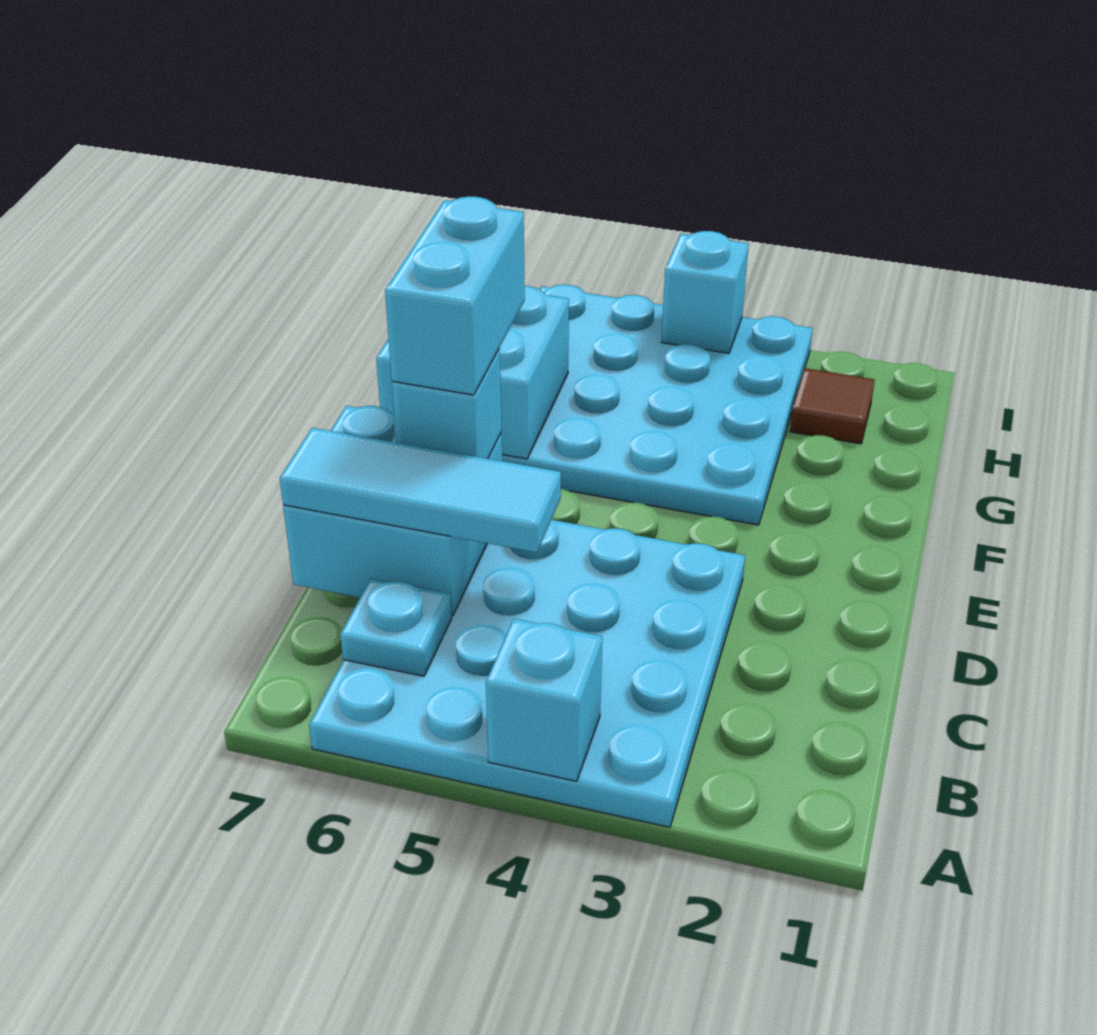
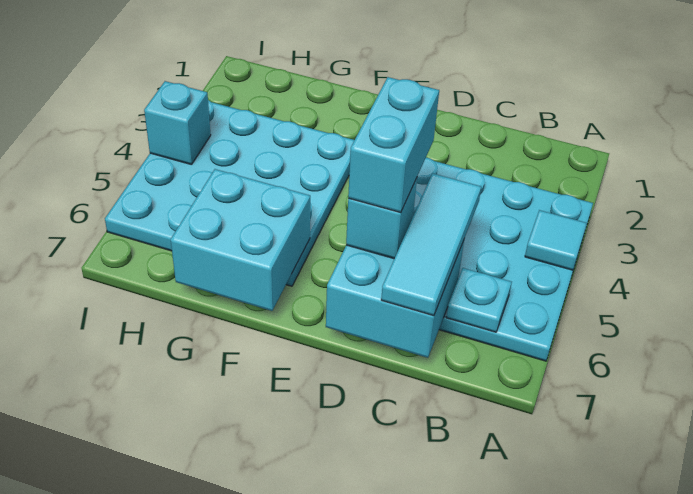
cyan brick A4 level 2 -> cyan tile A4 level 2
cyan brick D6:E6 level 4 -> cyan brick D5:D6 level 4
brown tile H2 level 1 -> none

